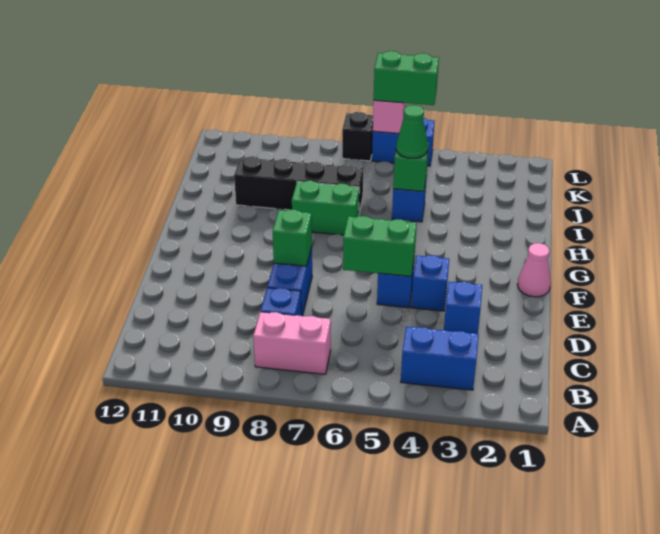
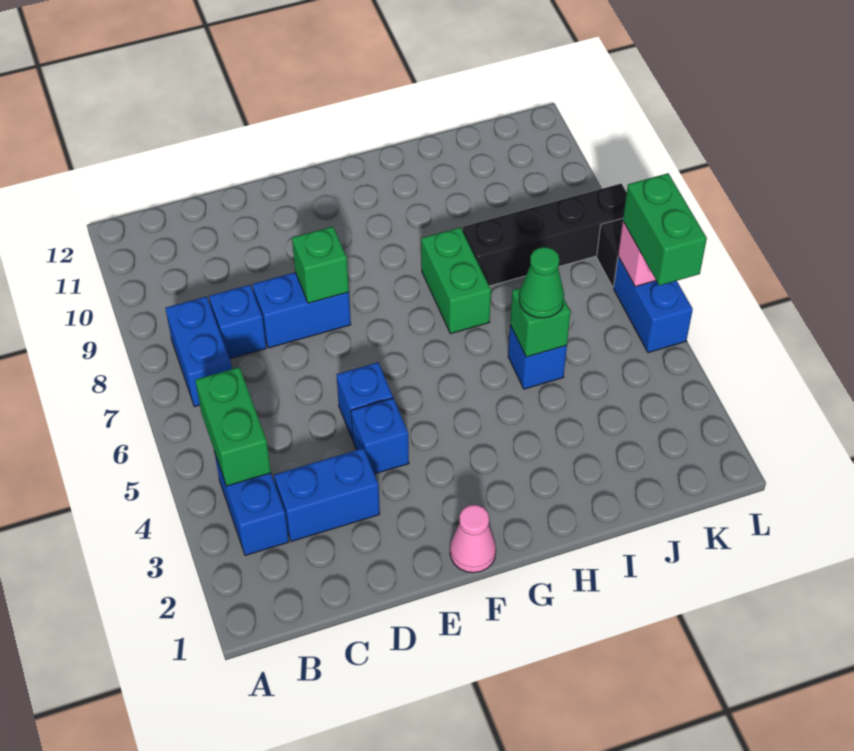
pink brick B7:B8 level 1 -> blue brick B7:B8 level 1
blue brick D3 level 1 -> blue brick C3:D3 level 1
green brick E5:E6 level 2 -> green brick B4:B5 level 2
black brick I7:I10 level 1 -> black brick I8:L8 level 1

